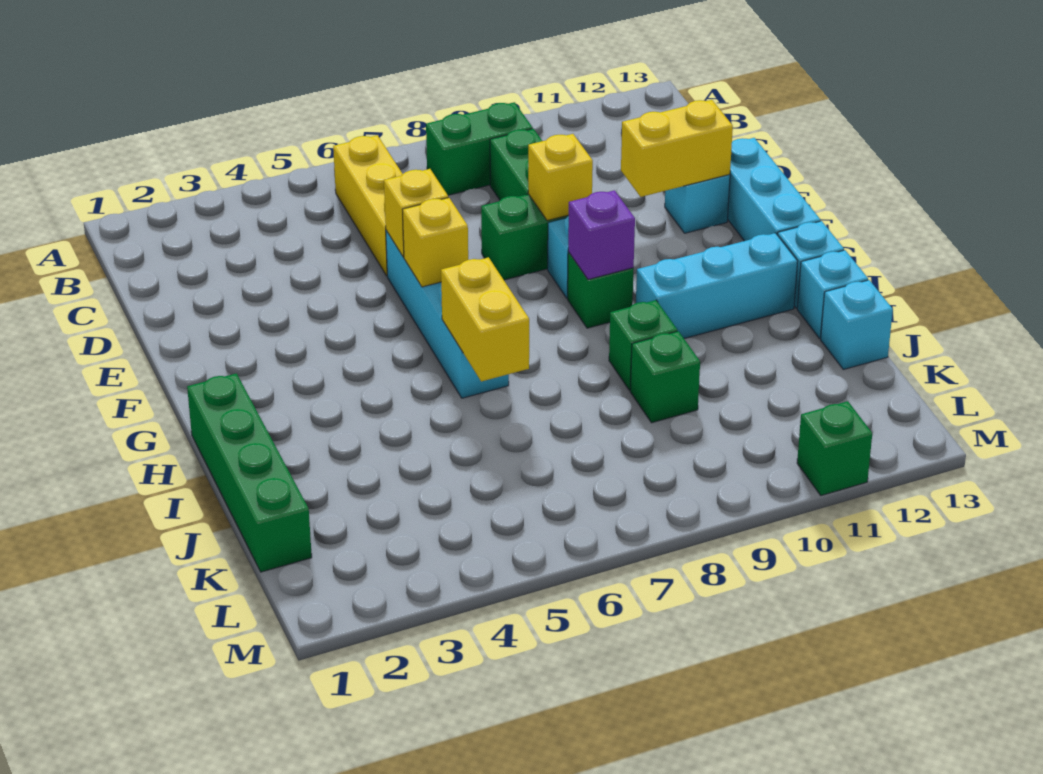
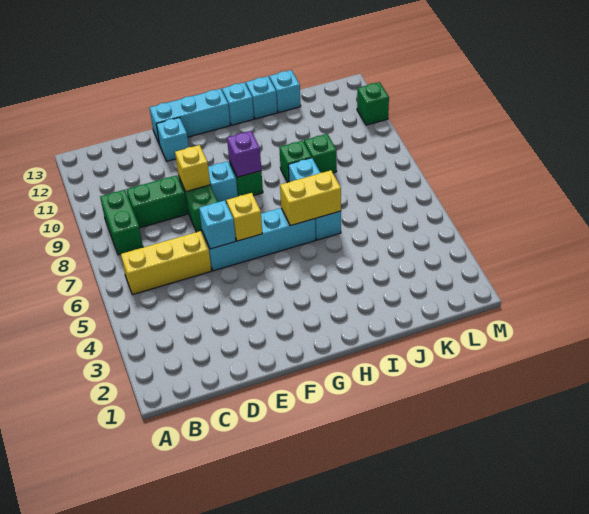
yellow brick E6 level 2 -> cyan brick E6 level 2
yellow brick E11:E12 level 2 -> none
green brick H1:K1 level 1 -> none
cyan brick H10:H12 level 1 -> cyan brick I6:I8 level 1

